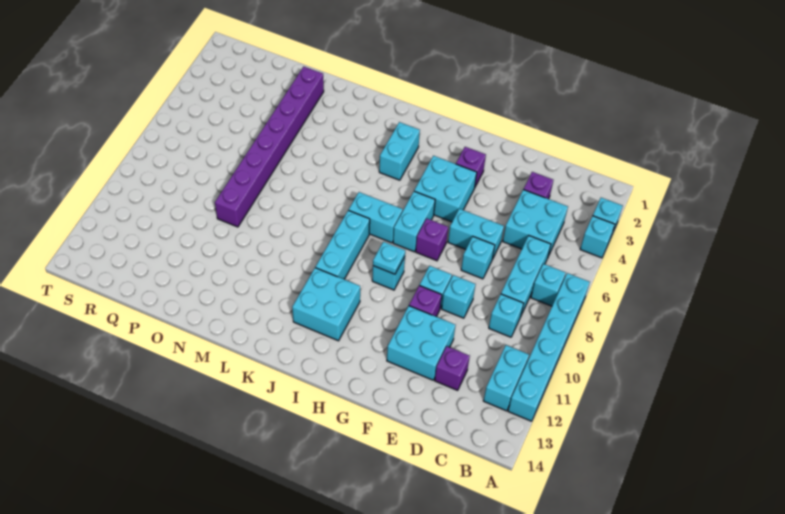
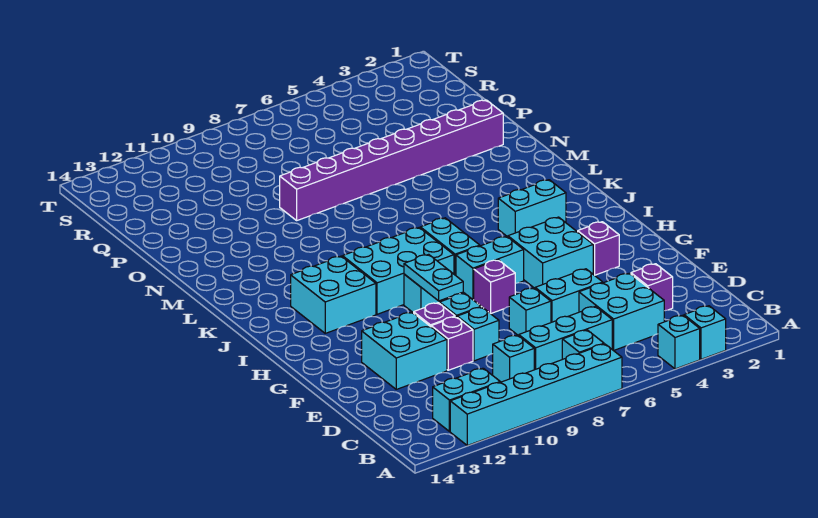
purple brick D12 level 1 -> purple brick E10 level 1
cyan brick E6:F6 level 1 -> cyan brick E5:E6 level 1
cyan plate H9 level 2 -> cyan plate G9:H9 level 2
cyan brick J8:J10 level 1 -> cyan brick I8:J10 level 1

